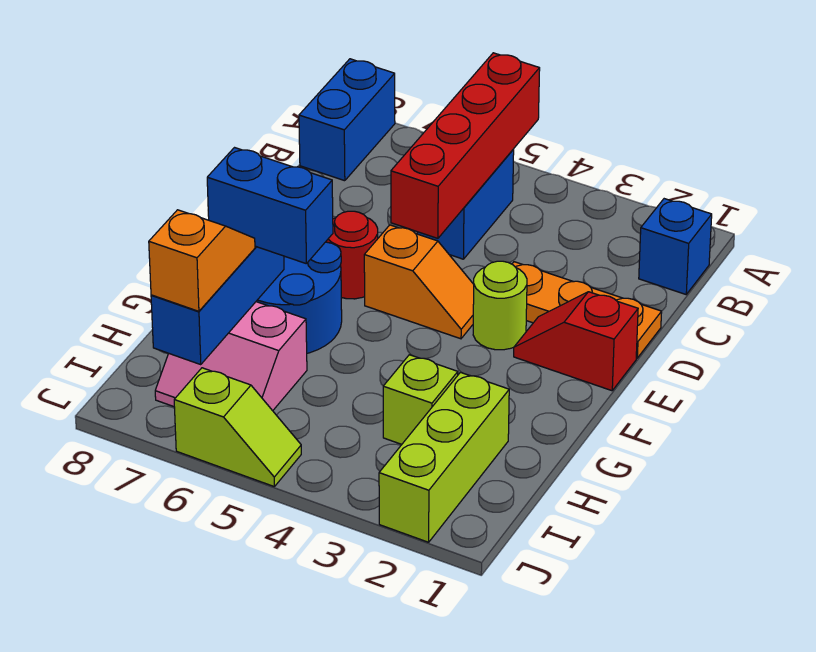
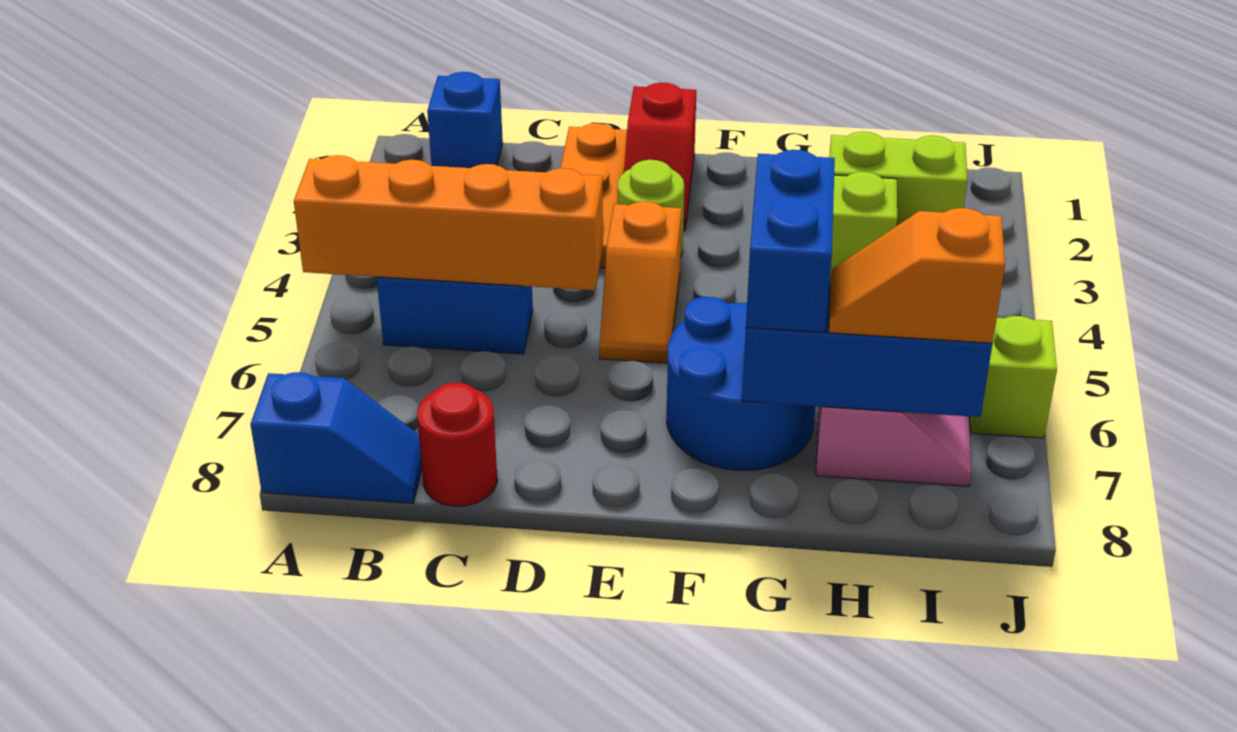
red brick A5:D5 level 2 -> orange brick A5:D5 level 2
blue brick A8:B8 level 1 -> blue slope A8:B8 level 1 top A
orange slope E4:E5 level 1 top 5 -> orange slope E4:E5 level 1 top 4
red round brick E6 level 1 -> red round brick C8 level 1
lime brick H2:J2 level 1 -> lime brick H2:I2 level 1

